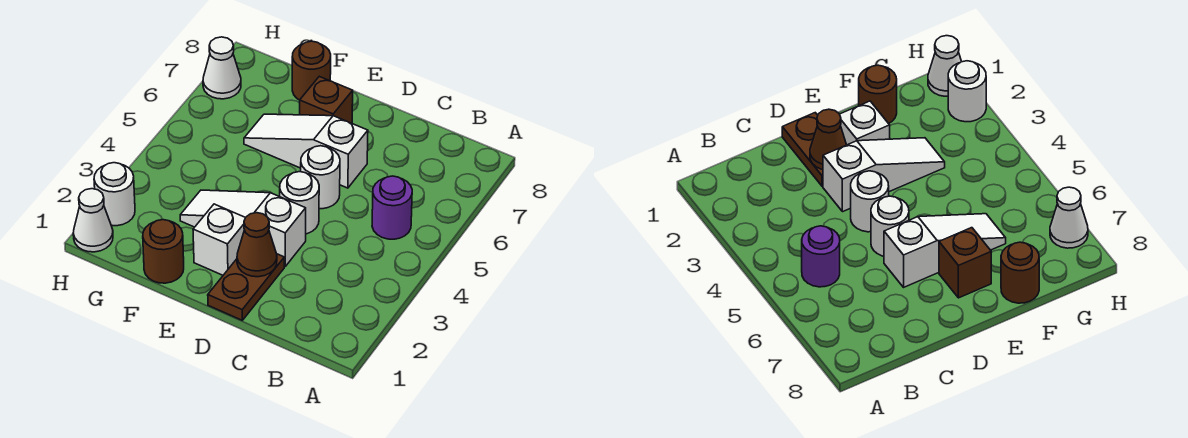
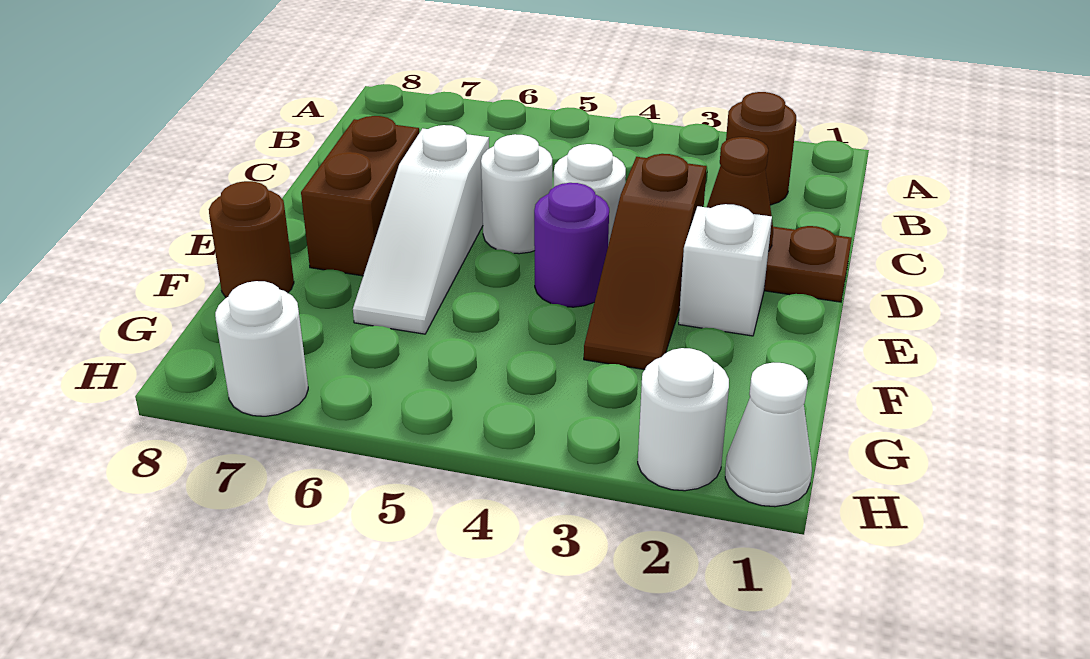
purple round brick B5 level 1 -> purple round brick E4 level 1
white slope D3:F3 level 1 top D -> brown slope D3:F3 level 1 top D
brown brick E7 level 1 -> brown brick D7:E7 level 1
brown round brick F1 level 1 -> brown round brick B2 level 1
white cone H7 level 1 -> white round brick H7 level 1

